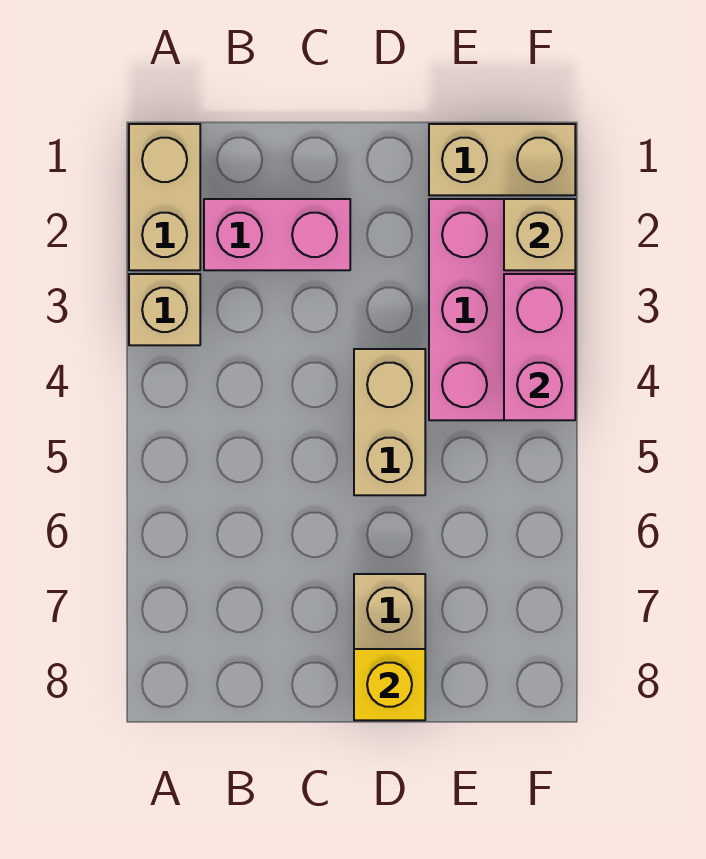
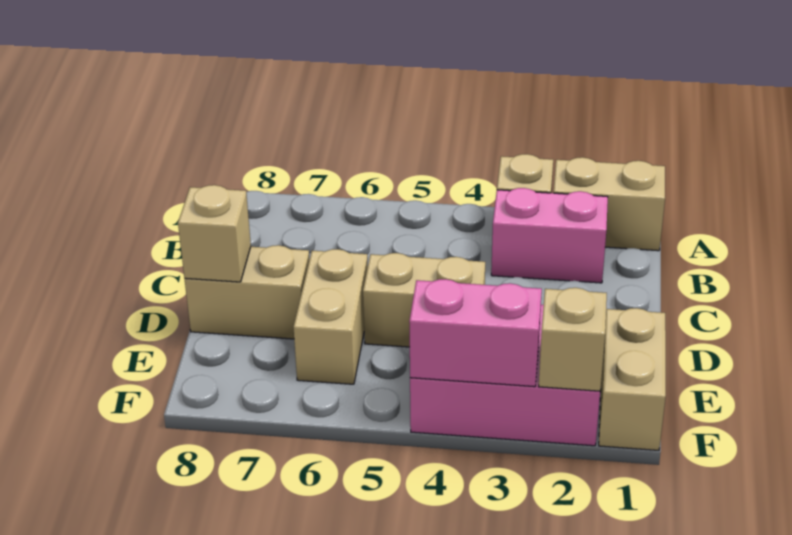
pink brick B2:C2 level 1 -> pink brick B2:B3 level 1
none -> tan brick D6:E6 level 1
yellow brick D8 level 2 -> tan brick D8 level 2

